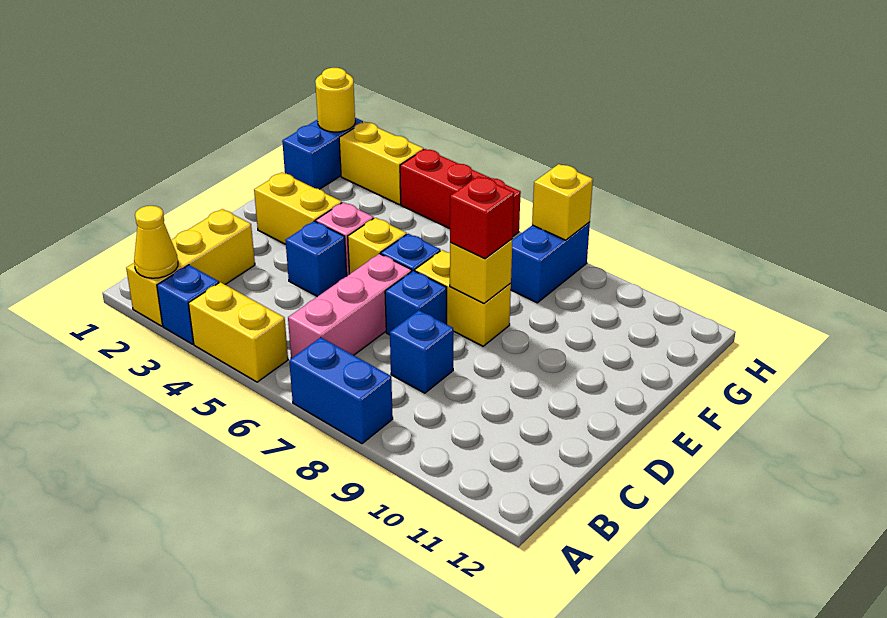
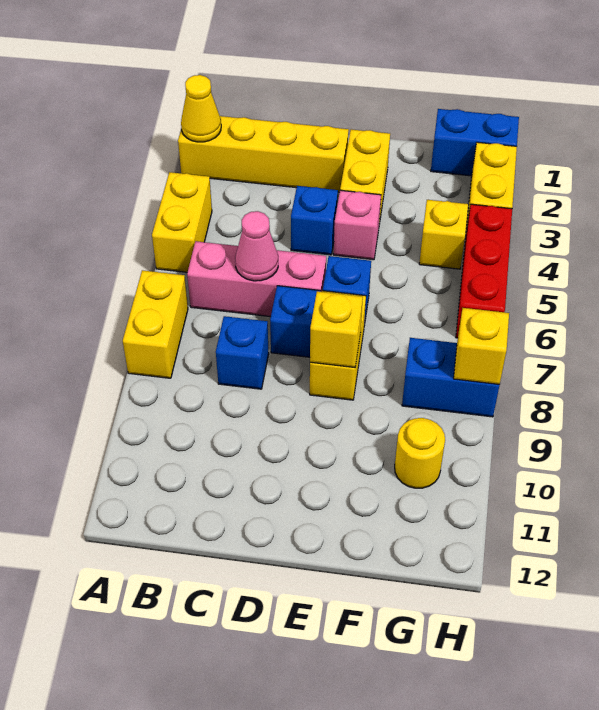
yellow brick A2:C2 level 1 -> yellow brick A2:D2 level 1
blue brick A3 level 1 -> none
blue brick A7:A8 level 1 -> yellow brick A7:A8 level 1
none -> pink cone C6 level 2
yellow brick E5 level 1 -> yellow brick G4 level 1
red brick E8 level 3 -> none
yellow round brick H1 level 2 -> yellow round brick G10 level 1

